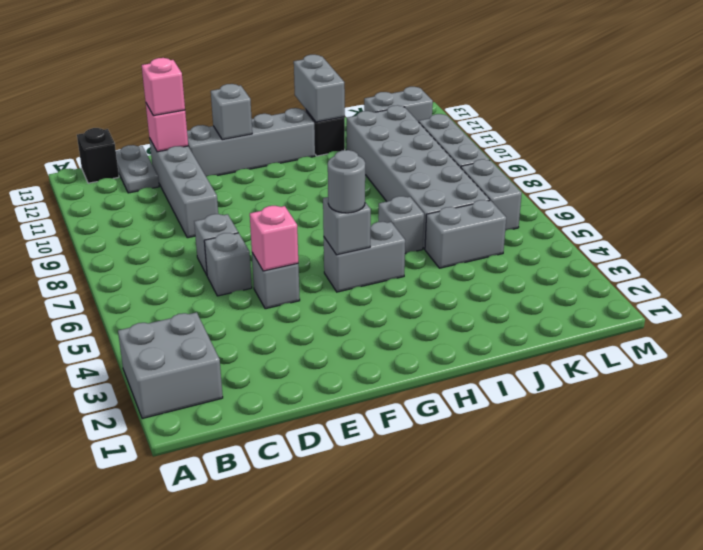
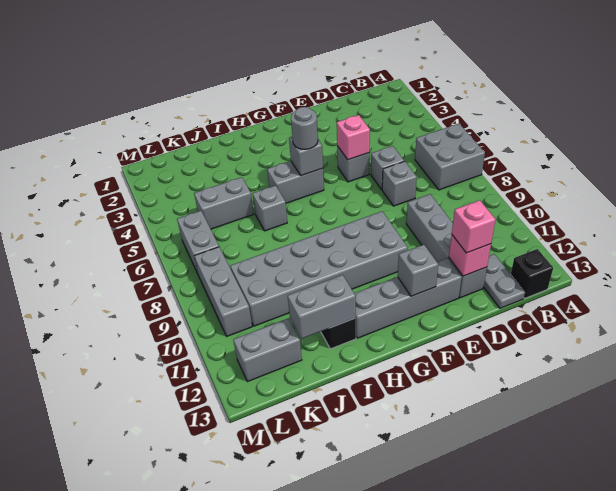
grey brick A2:B3 level 1 -> grey brick A6:B7 level 1
grey brick I12:I13 level 2 -> grey brick I12:J12 level 2
grey brick J6:K11 level 1 -> grey brick F9:K10 level 1

